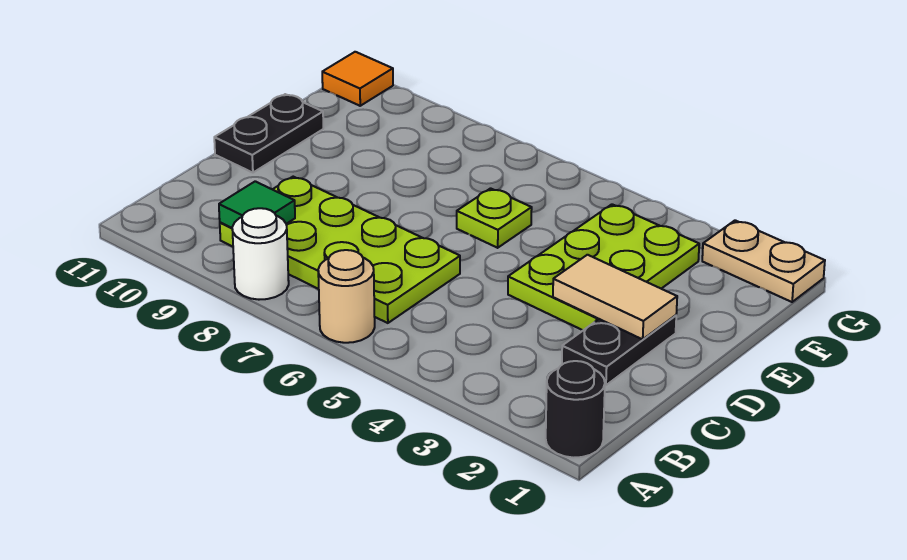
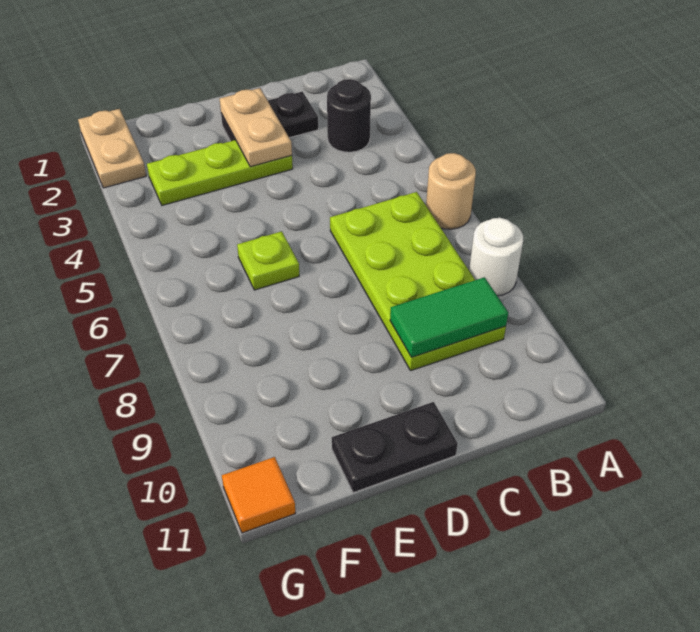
black round brick A1 level 1 -> black round brick B3 level 1
green tile B9 level 2 -> green tile B9:C9 level 2
tan tile D2:D3 level 2 -> tan plate D2:D3 level 2
lime plate D3:F4 level 1 -> lime plate D3:F3 level 1

